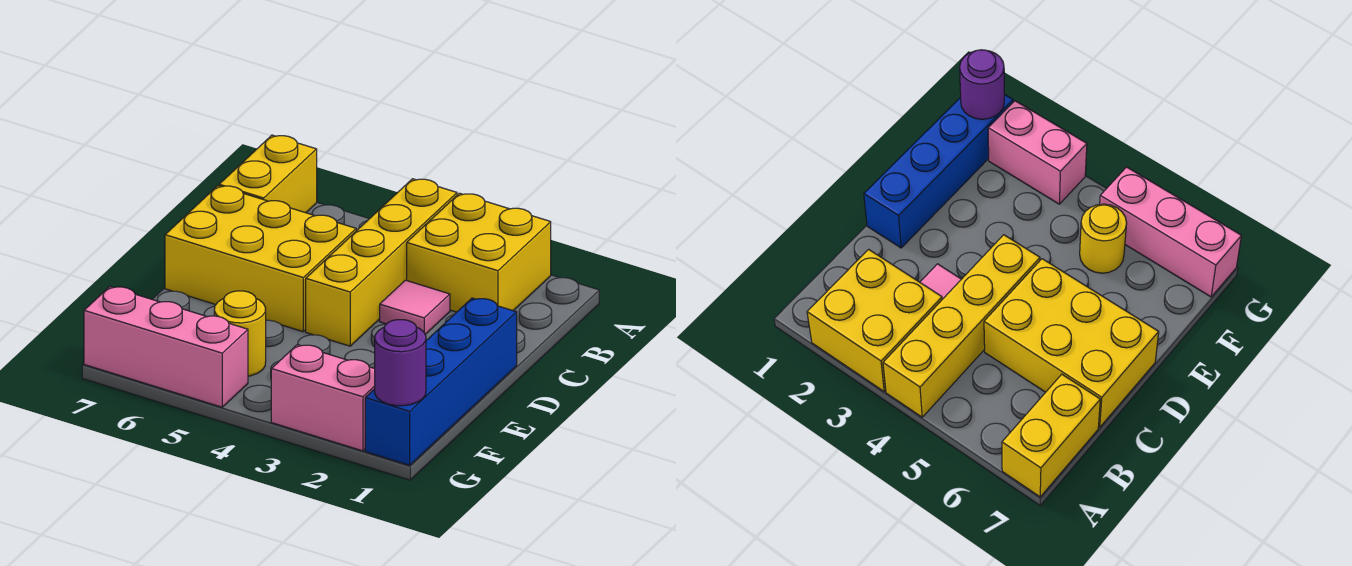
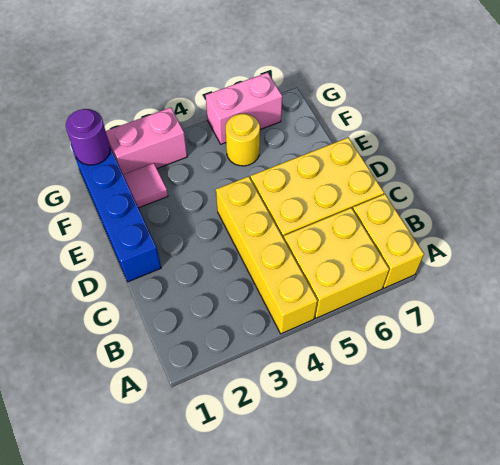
yellow brick A2:B3 level 1 -> yellow brick A5:B6 level 1
pink tile C3 level 1 -> pink tile F2 level 1
pink brick G5:G7 level 1 -> pink brick G5:G6 level 1

